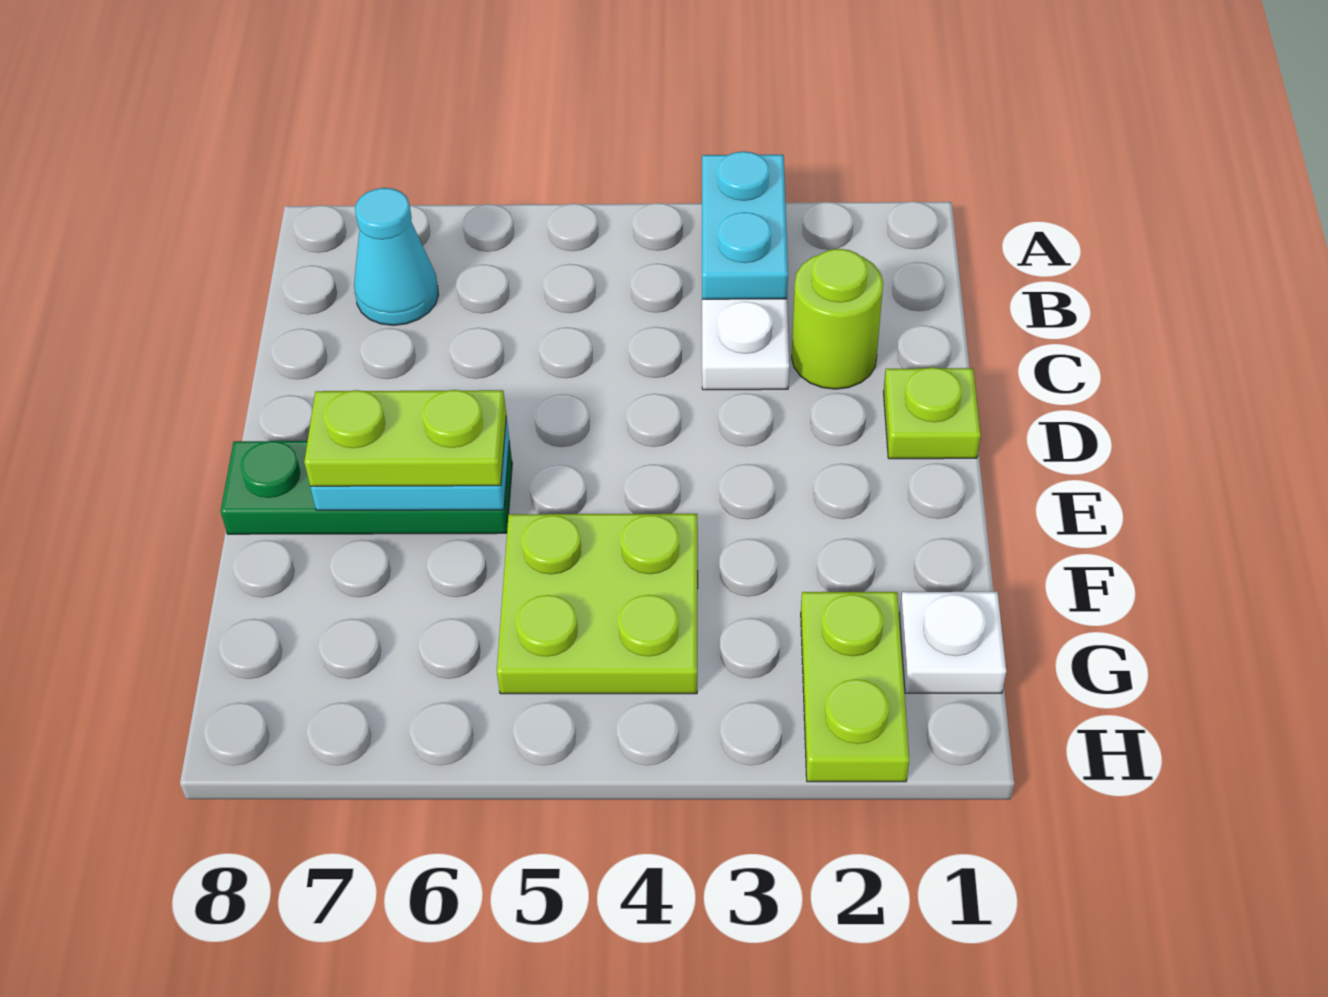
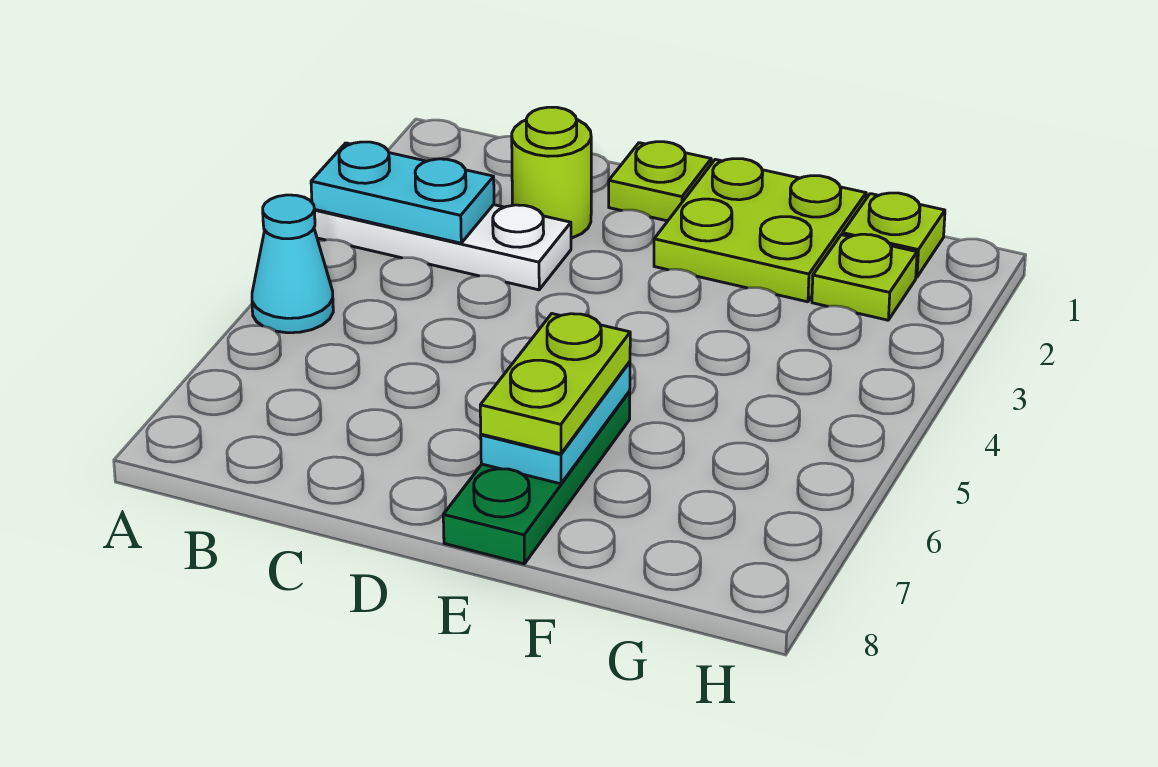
cyan cone B7 level 1 -> cyan cone A5 level 1
lime plate F4:G5 level 1 -> lime plate E1:F2 level 1
white plate G1 level 1 -> lime plate G1 level 1
lime plate G2:H2 level 1 -> lime plate G2 level 1

